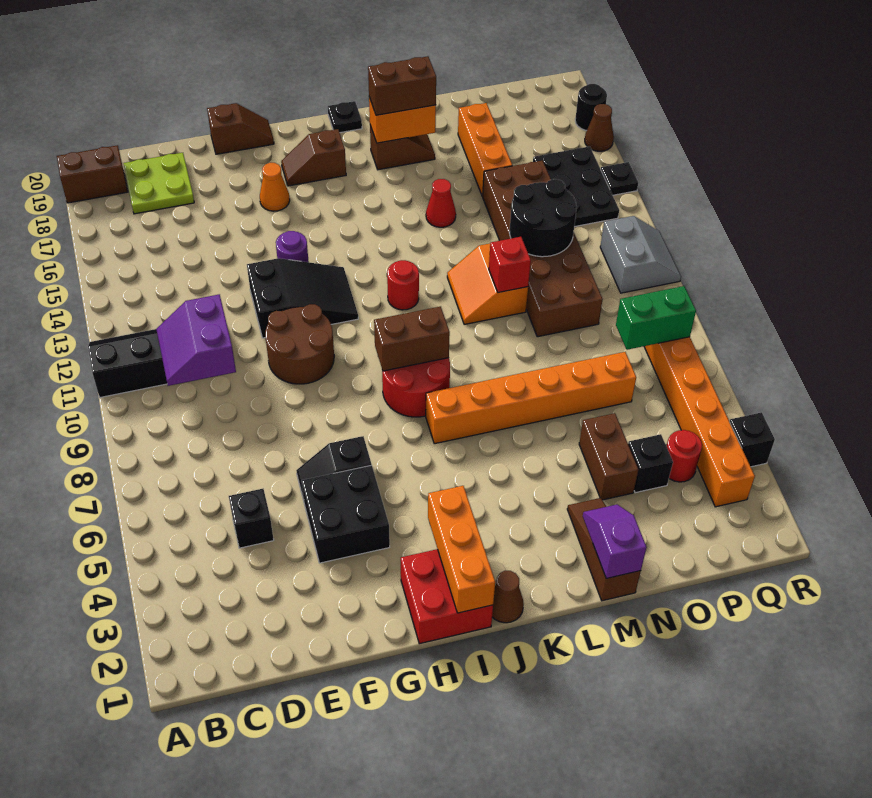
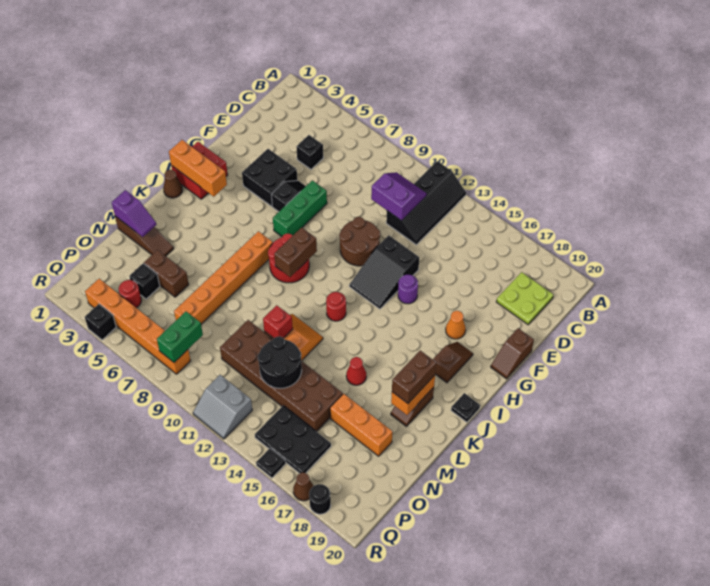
brown brick A19:B19 level 1 -> none
none -> green brick F7:H7 level 1

